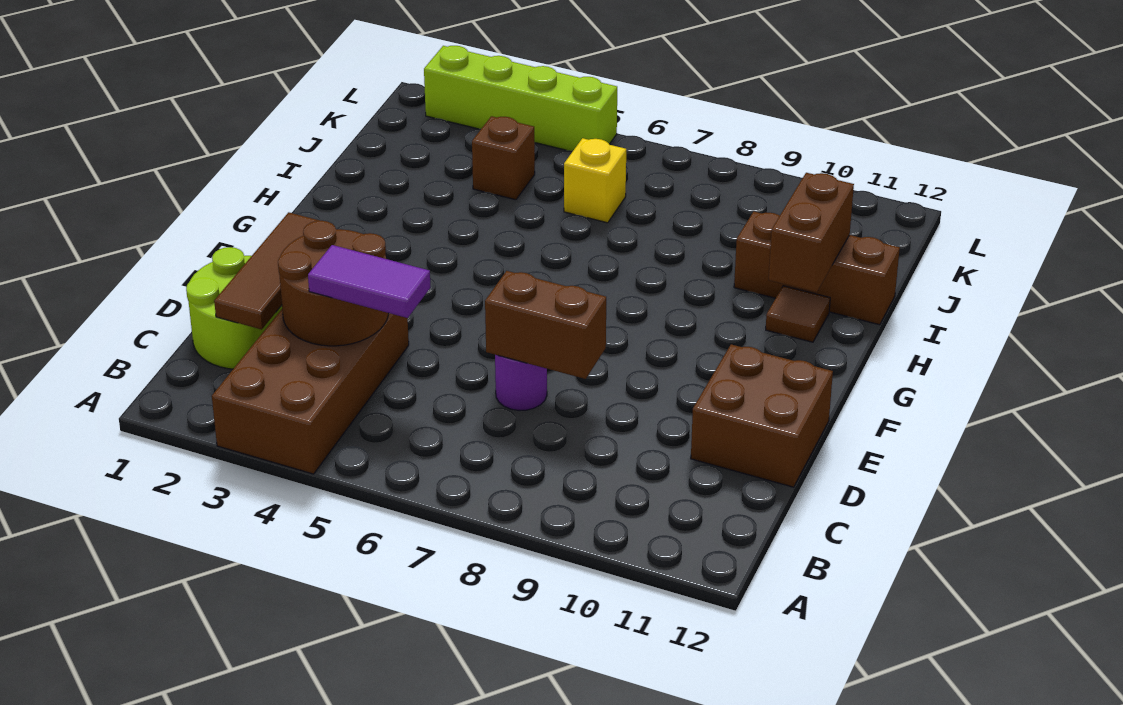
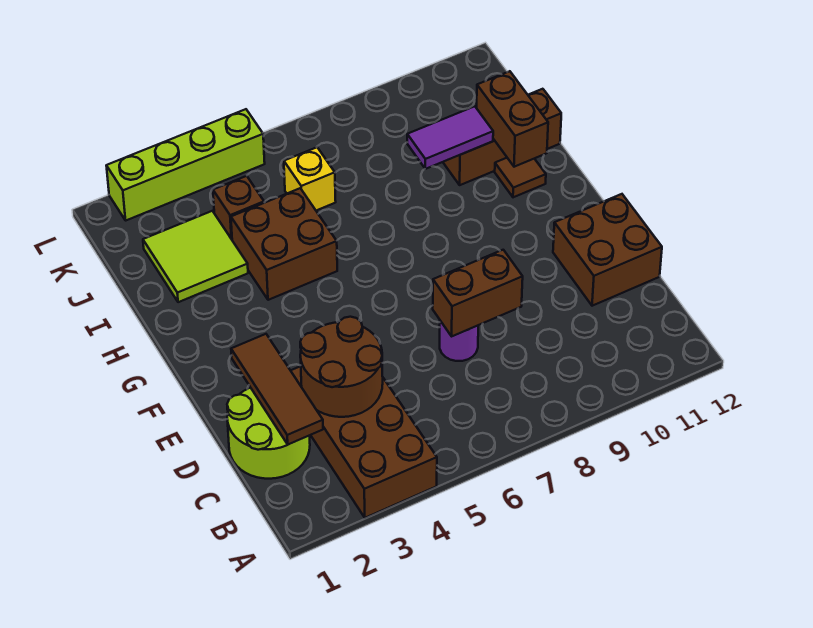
purple tile C4:C5 level 3 -> purple tile I9:I10 level 2
none -> brown brick H4:I5 level 1
none -> lime tile I2:J3 level 1

